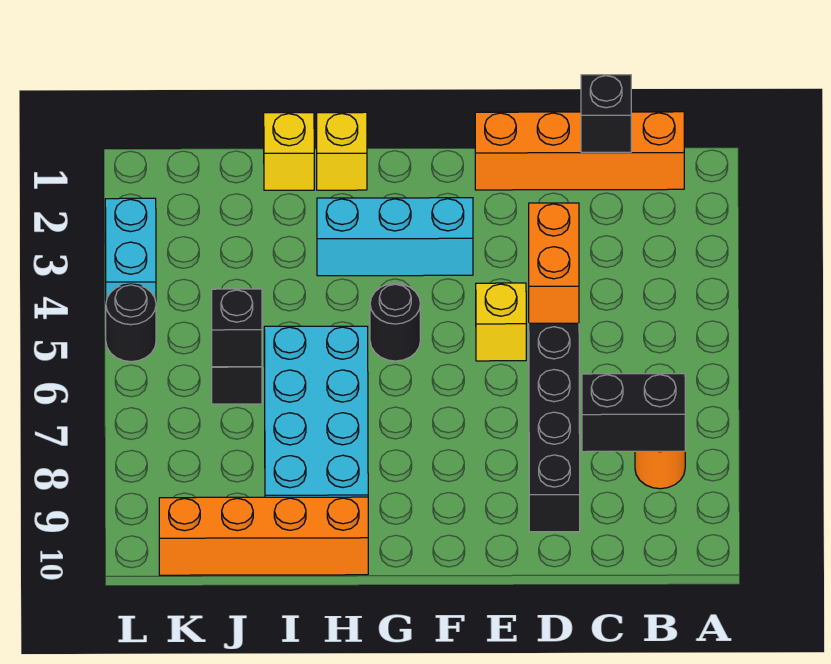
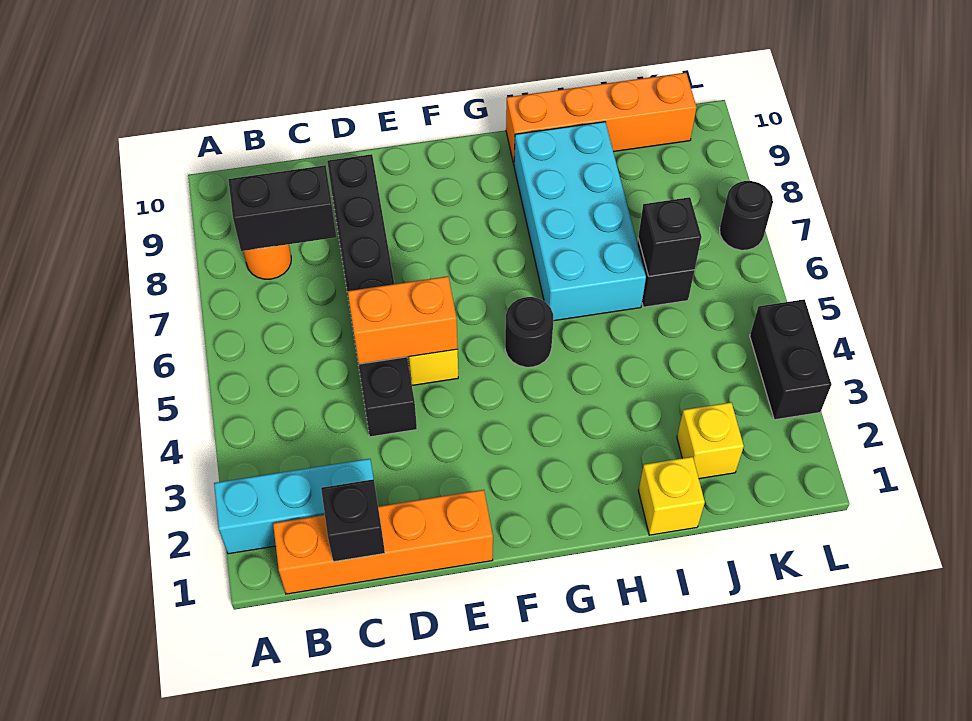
orange brick D4:D5 level 2 -> orange brick D5:E5 level 2
cyan brick F3:H3 level 1 -> cyan brick A2:C2 level 1
yellow brick H1 level 1 -> yellow brick J2 level 1
cyan brick L3:L4 level 1 -> black brick L3:L4 level 1
black round brick L5 level 1 -> black round brick L7 level 1

